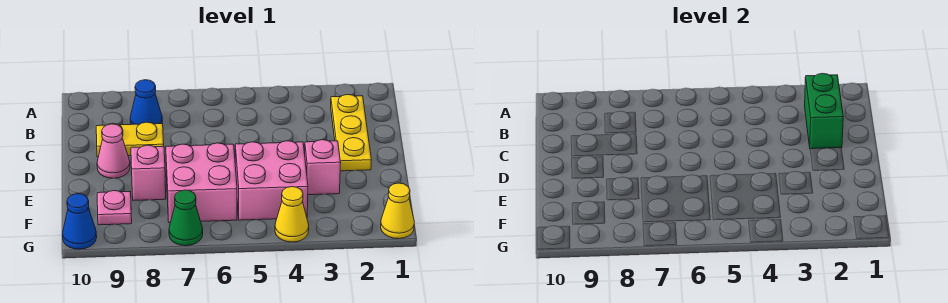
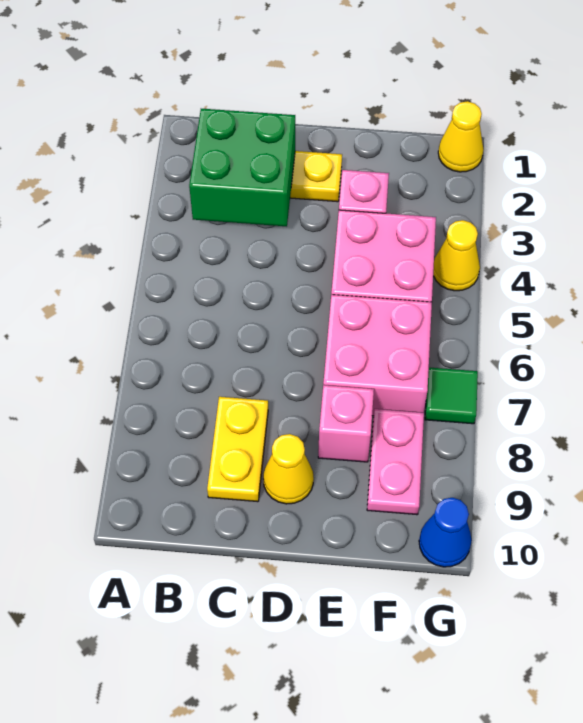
green brick B2:C2 level 2 -> green brick B2:C3 level 2
blue cone B8 level 1 -> none
pink cone D9 level 1 -> yellow cone D9 level 1
pink plate F9 level 1 -> pink plate F8:F9 level 1
green cone G7 level 1 -> green tile G7 level 1

